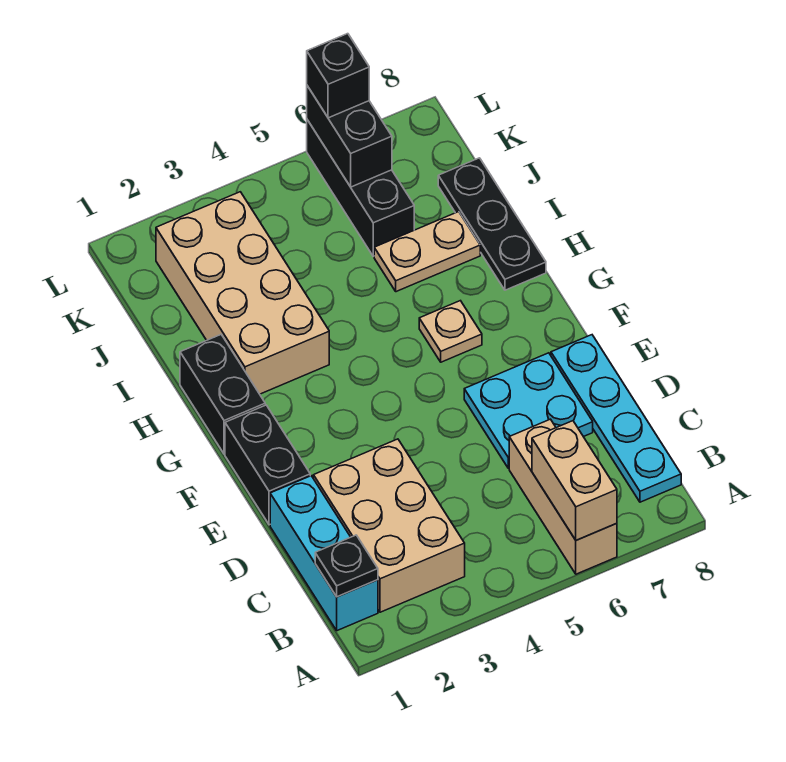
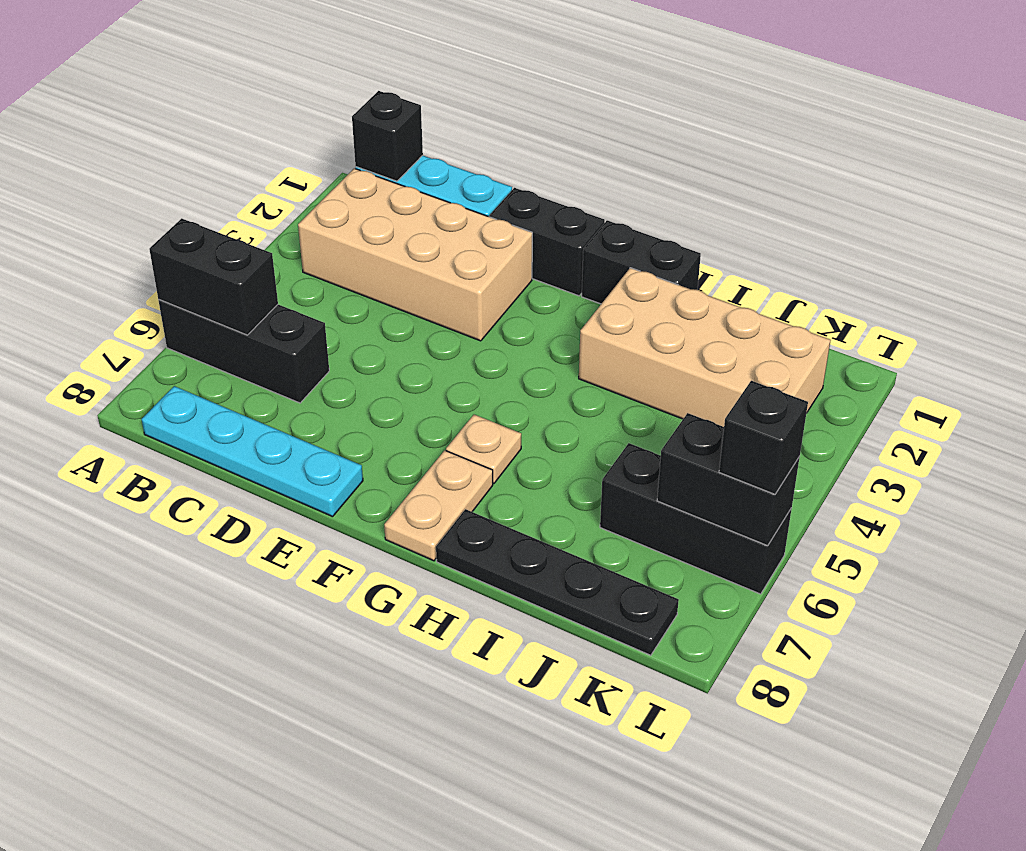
tan brick A6:C6 level 1 -> black brick A6:C6 level 1
tan brick A6:B6 level 2 -> black brick A6:B6 level 2
black plate B1 level 2 -> black brick B1 level 2
tan brick B2:D3 level 1 -> tan brick B2:E3 level 1
cyan plate D6:E7 level 1 -> none
black plate H8:J8 level 1 -> black plate H8:K8 level 1
tan plate I6:I7 level 1 -> tan plate G7:G8 level 1

